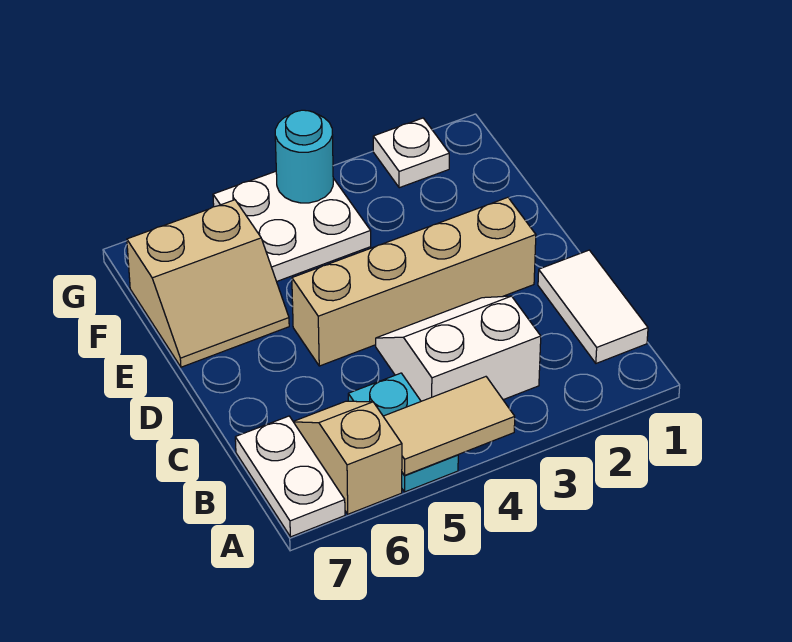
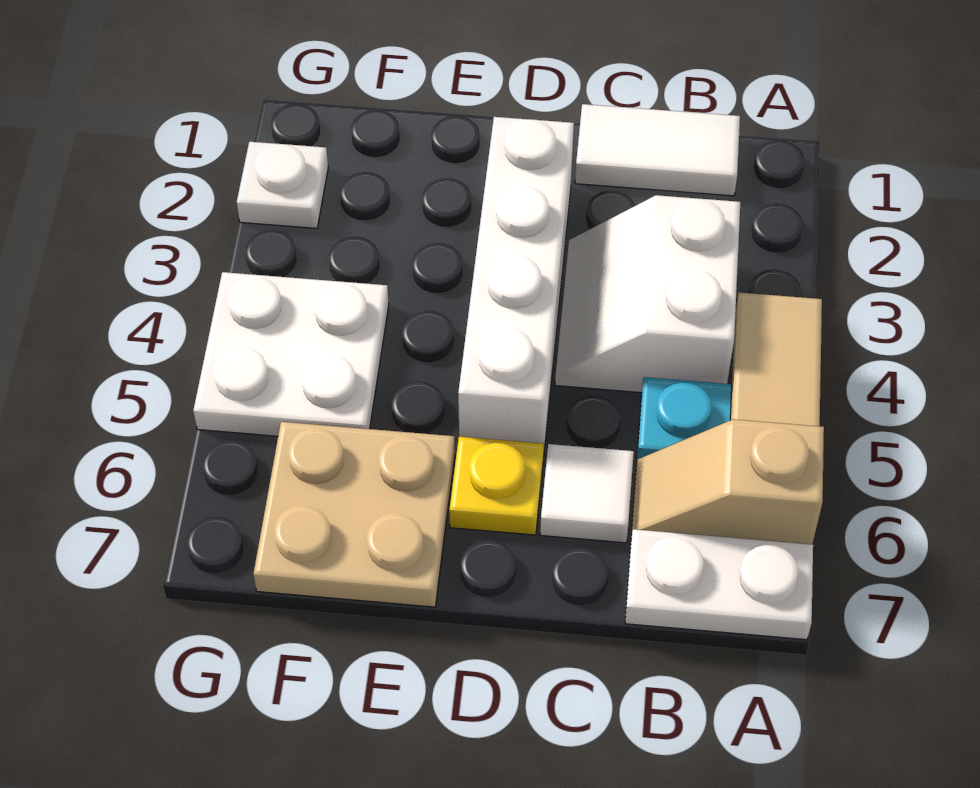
none -> white tile C6 level 1
tan brick D2:D5 level 1 -> white brick D2:D5 level 1
none -> yellow plate D6 level 1
tan slope E6:F7 level 1 top F -> tan plate E6:F7 level 1
cyan round brick G4 level 2 -> none

